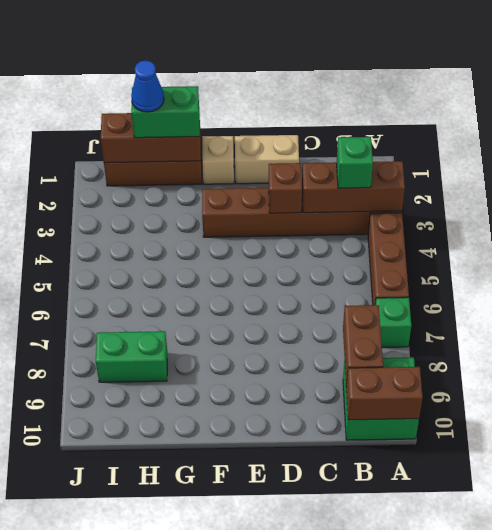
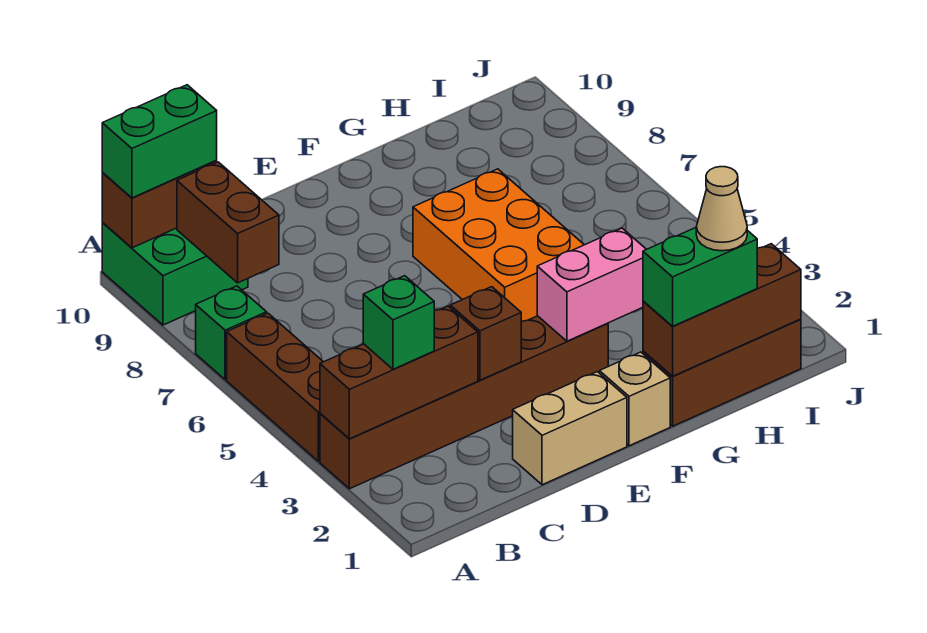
none -> pink brick F3:G3 level 2
none -> orange brick F5:G7 level 1
blue cone H1 level 4 -> tan cone H1 level 4
green brick H8:I8 level 1 -> green brick A10:B10 level 3

